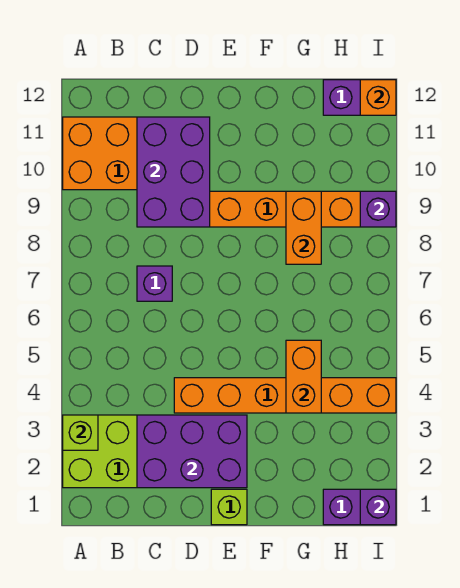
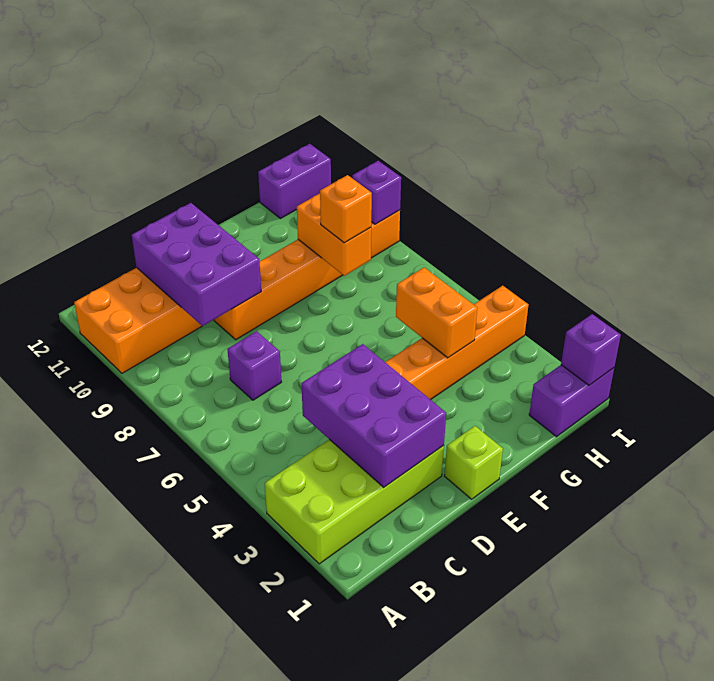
lime brick A3 level 2 -> none
purple brick C2:E3 level 2 -> purple brick C2:D4 level 2
orange brick I12 level 2 -> orange brick G8 level 3

